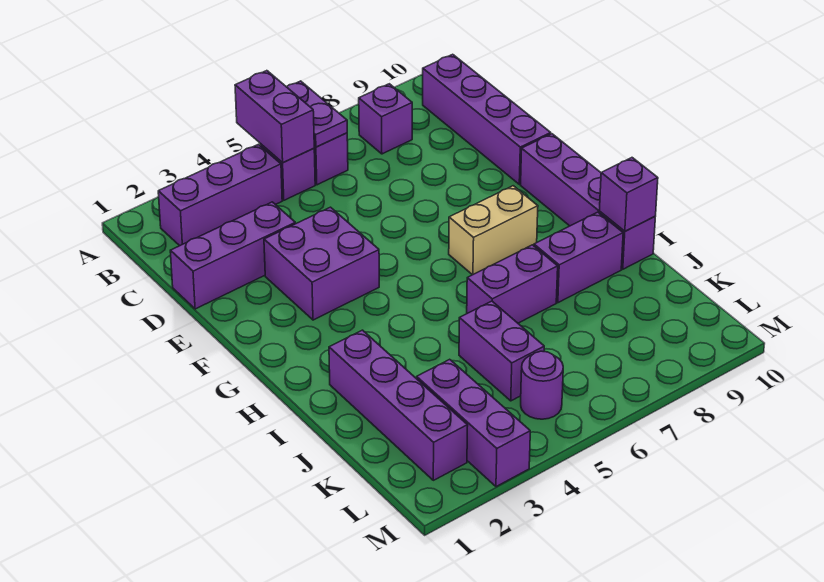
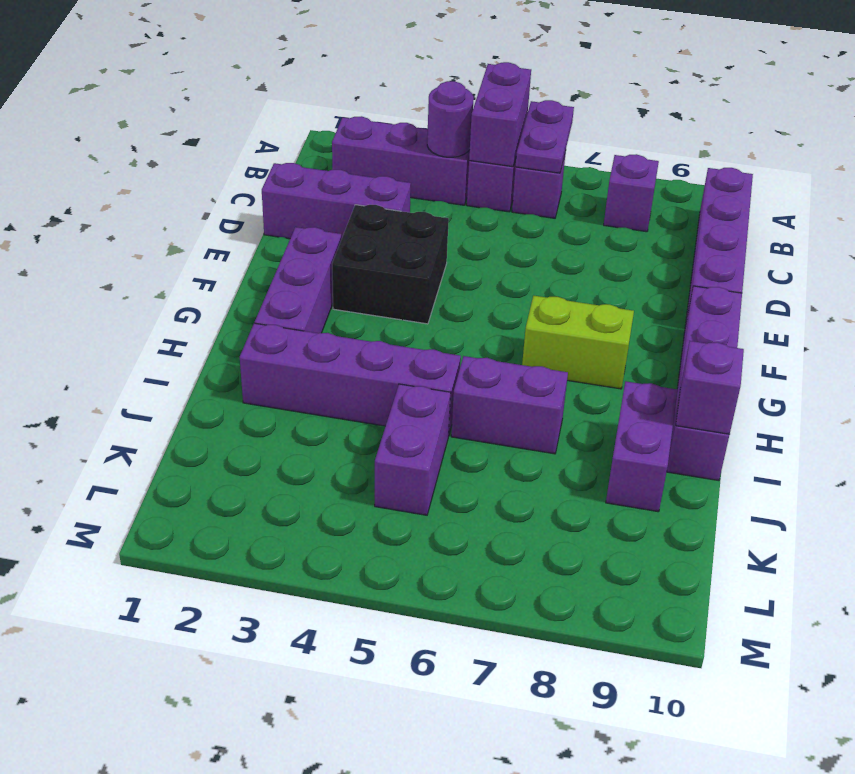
purple brick E3:F4 level 1 -> black brick E3:F4 level 1
tan brick G7:G8 level 1 -> lime brick G7:G8 level 1
purple brick I2:L2 level 1 -> purple brick I2:I5 level 1
purple brick I8:I9 level 1 -> purple brick I9:J9 level 1
purple brick K3:M3 level 1 -> purple brick F2:H2 level 1
purple round brick L5 level 1 -> purple round brick B4 level 2

